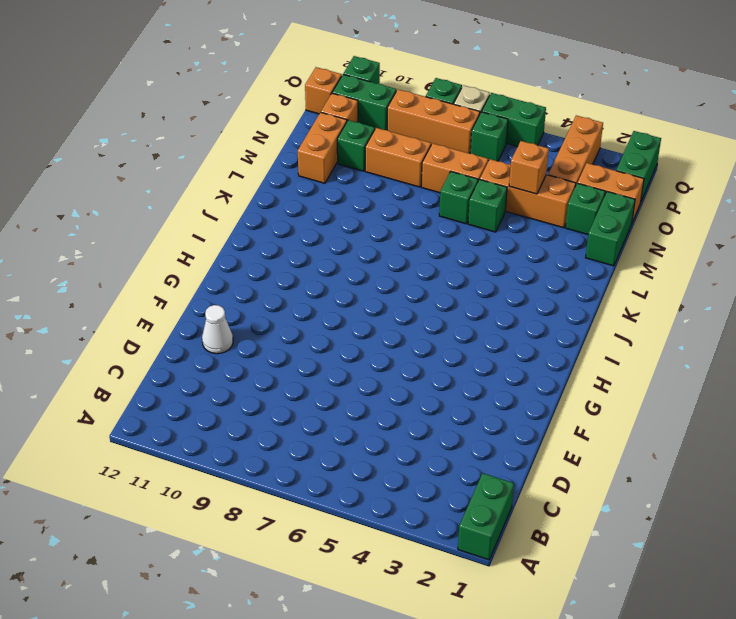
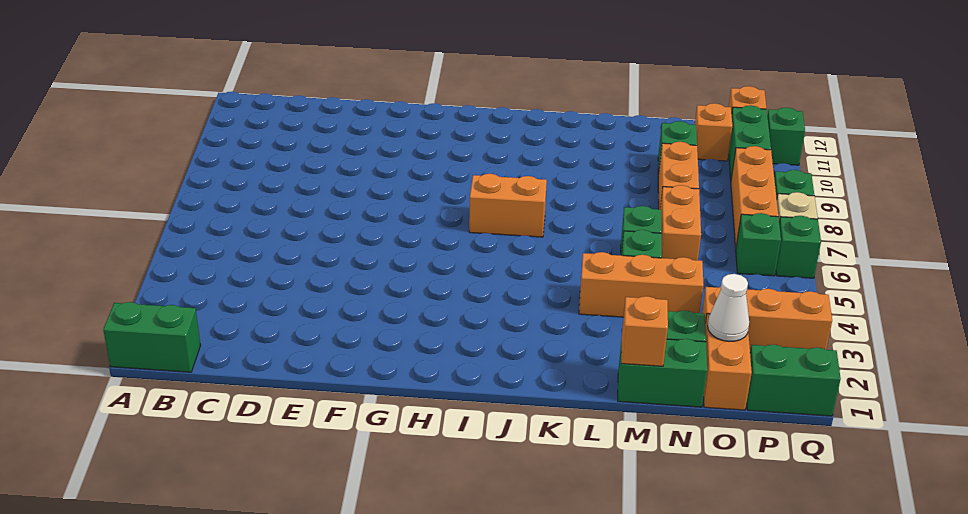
white cone E11 level 1 -> white cone O2 level 2
orange brick M11:N11 level 1 -> orange brick I7:J7 level 1
orange brick N3:N5 level 1 -> orange brick L4:N4 level 1
orange brick N4 level 2 -> orange brick M1 level 2
green brick Q5:Q6 level 1 -> green brick Q6 level 1

